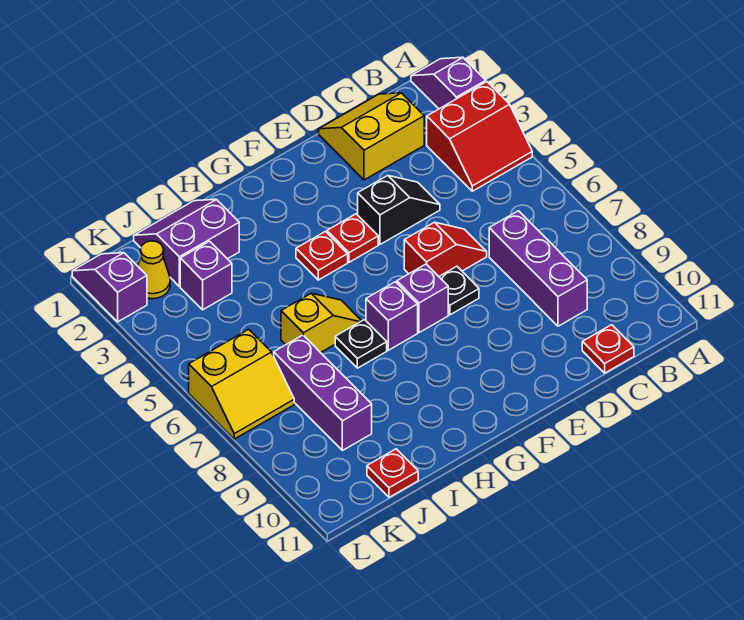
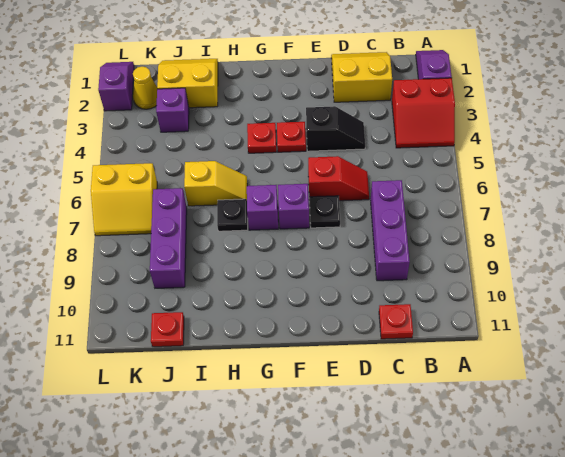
purple slope I1:J2 level 1 top 2 -> yellow slope I1:J2 level 1 top 2

